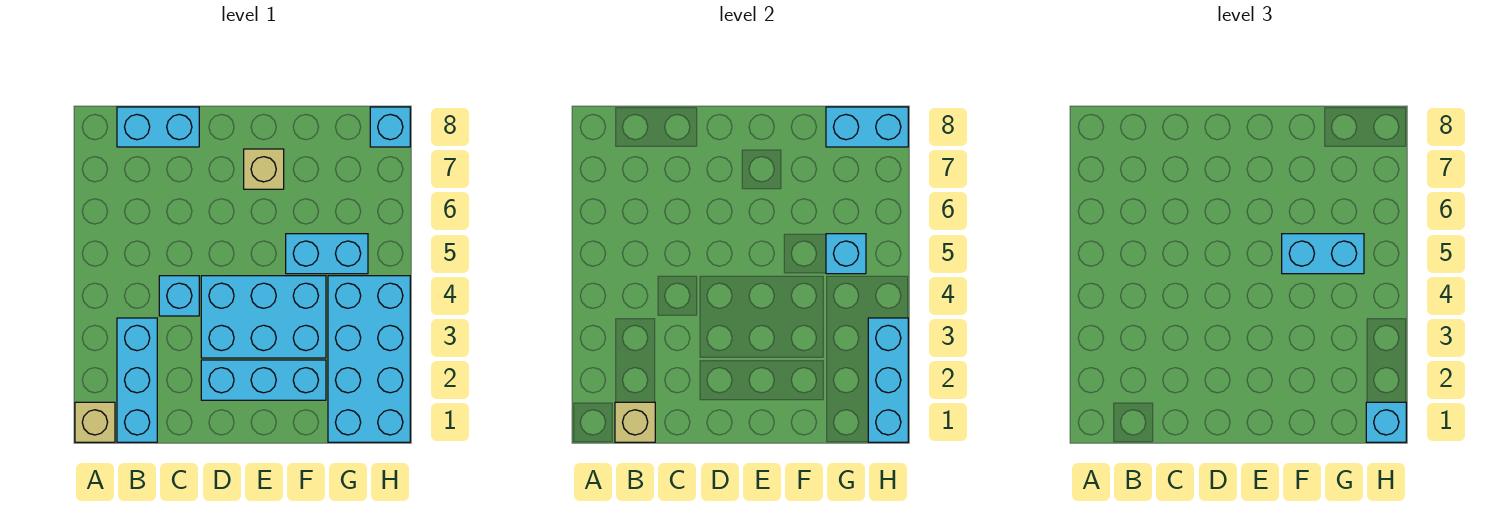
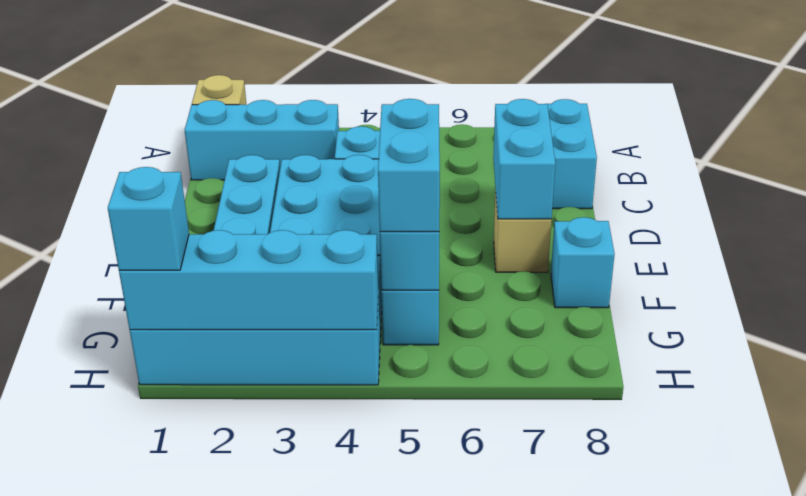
tan brick B1 level 2 -> none
cyan brick G8:H8 level 2 -> cyan brick D7:E7 level 2
cyan brick H1:H3 level 2 -> cyan brick H1:H4 level 2
cyan brick H8 level 1 -> cyan brick F8 level 1

